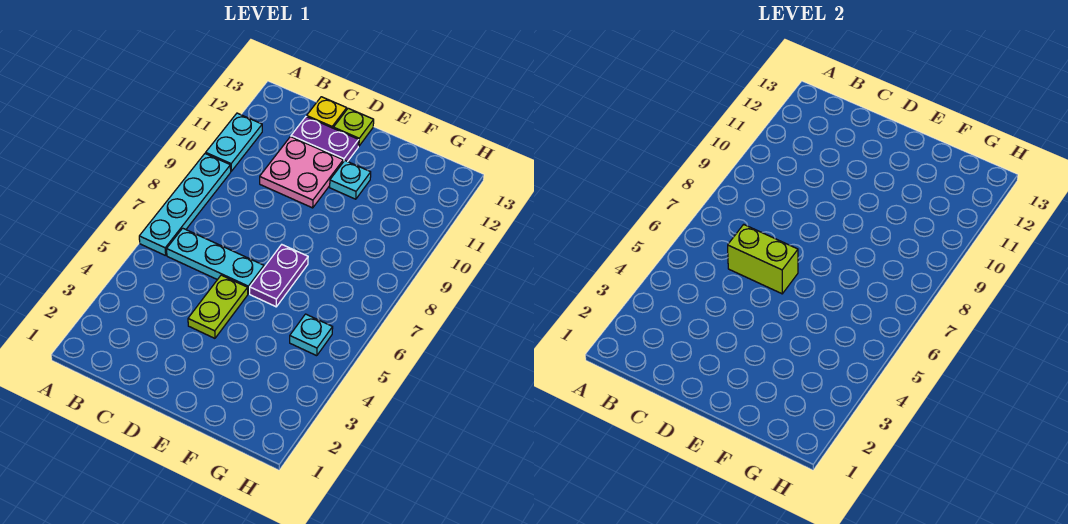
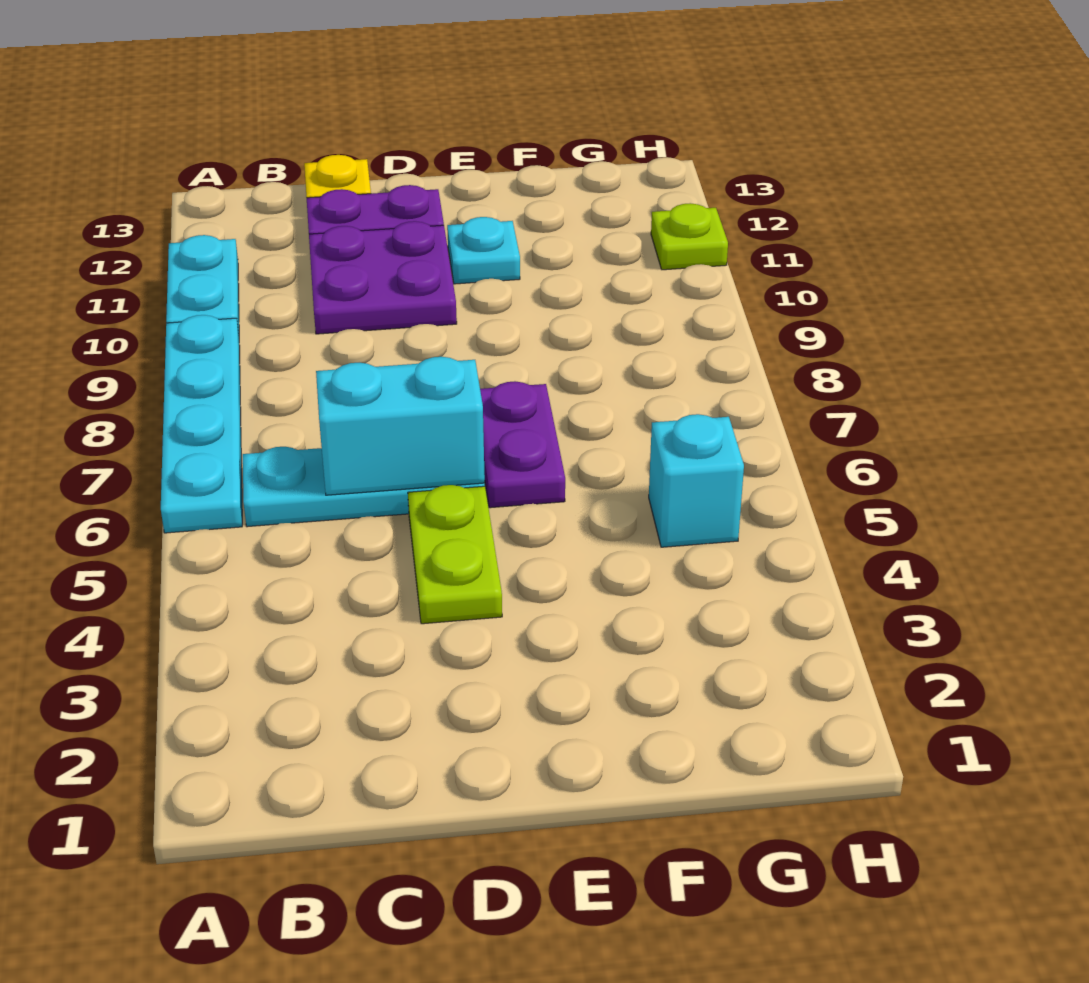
lime brick C6:D6 level 2 -> cyan brick C6:D6 level 2
pink plate C10:D11 level 1 -> purple plate C10:D11 level 1
lime plate D13 level 1 -> lime plate H11 level 1
cyan plate G5 level 1 -> cyan brick G5 level 1

